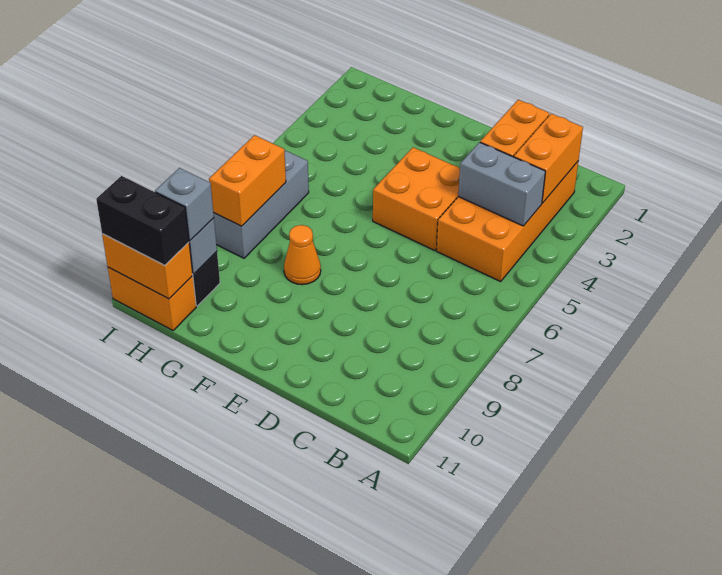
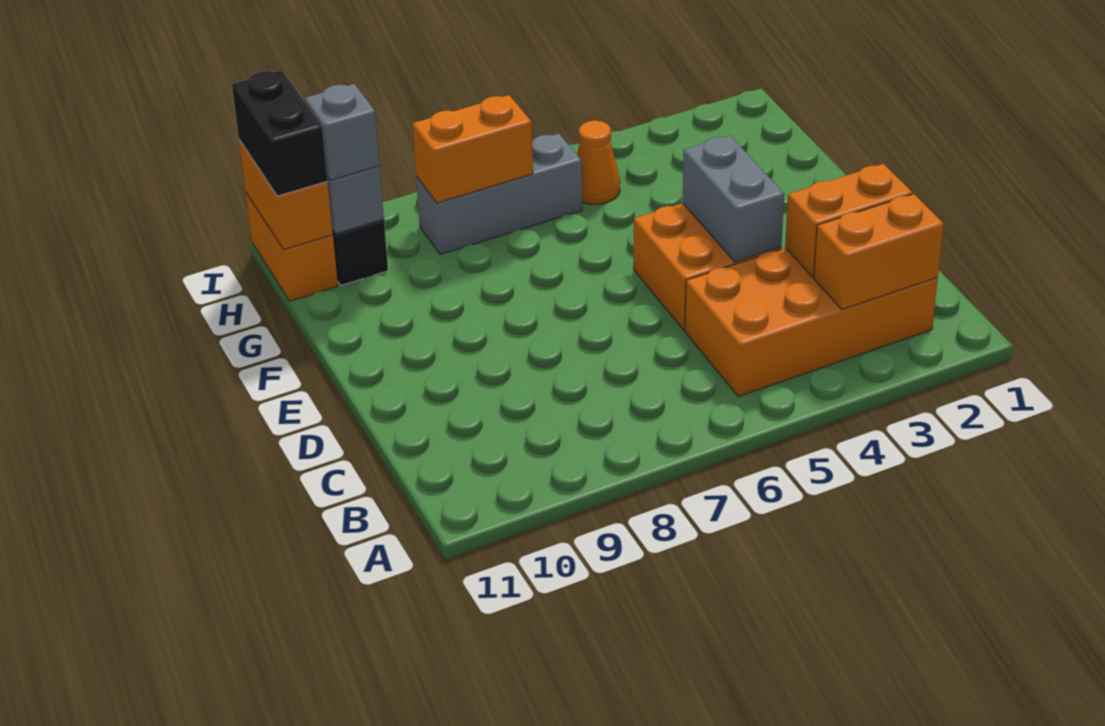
grey brick B4:C4 level 2 -> grey brick D4:E4 level 2
orange cone F8 level 1 -> orange cone H5 level 1

